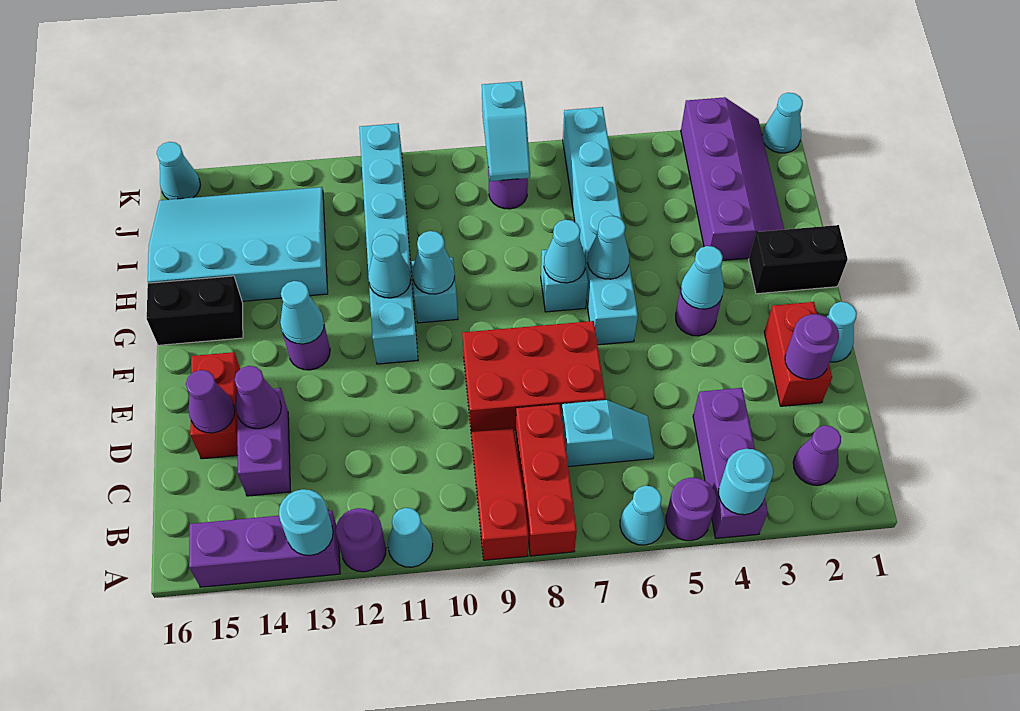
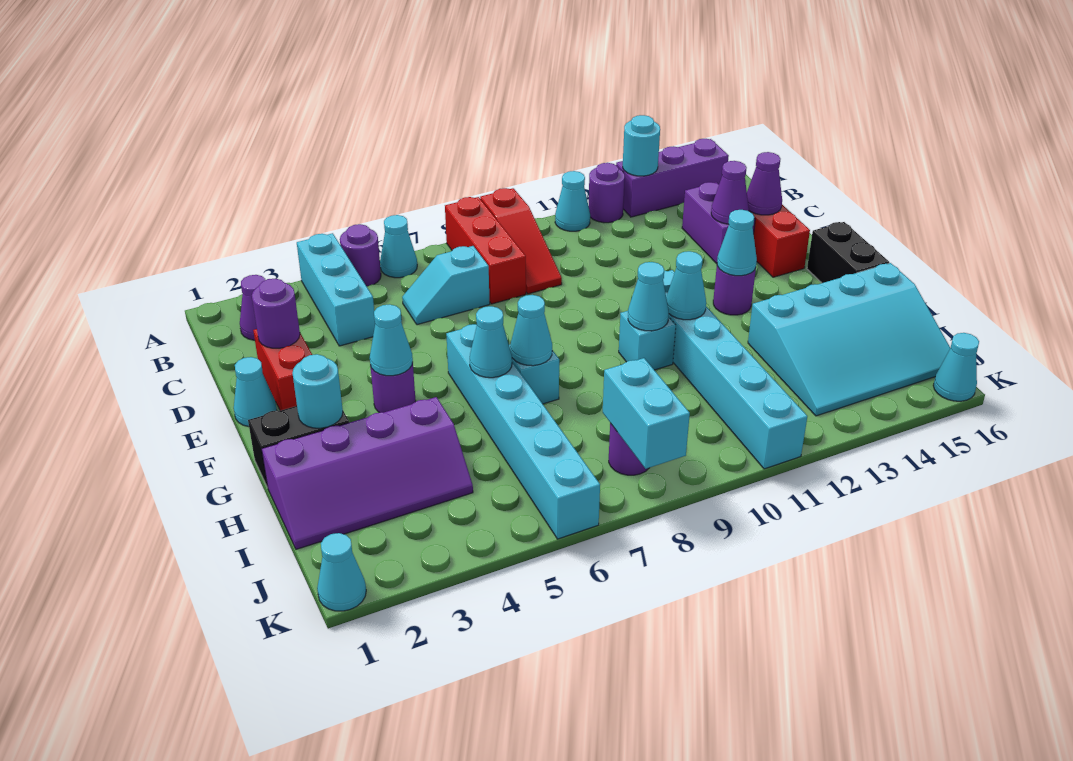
purple brick A4:C4 level 1 -> cyan brick A4:C4 level 1
cyan round brick A4 level 2 -> cyan round brick G2 level 2
red brick D7:E9 level 1 -> none
black brick G15:G16 level 1 -> black brick F16:G16 level 1
purple slope H2:K3 level 1 top 3 -> purple slope H1:I4 level 1 top H
cyan slope J8:K8 level 2 top K -> cyan brick J8:K8 level 2

